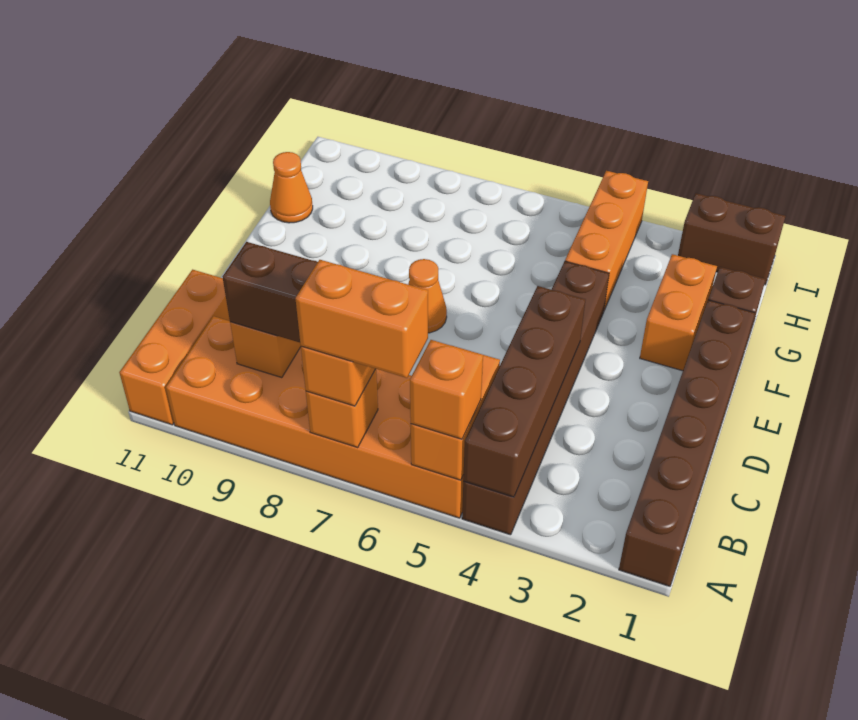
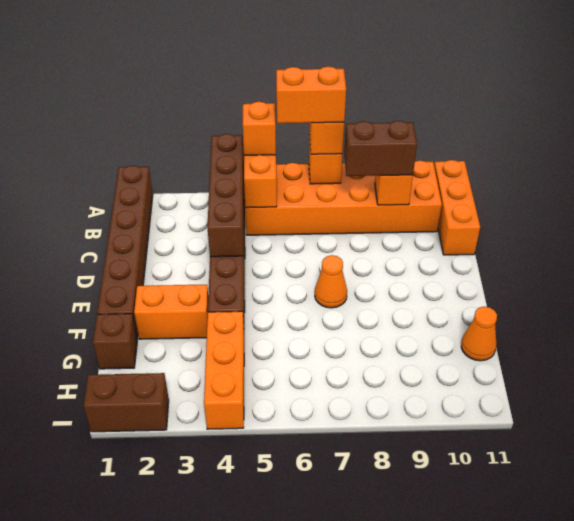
orange brick F2:G2 level 1 -> orange brick F2:F3 level 1

